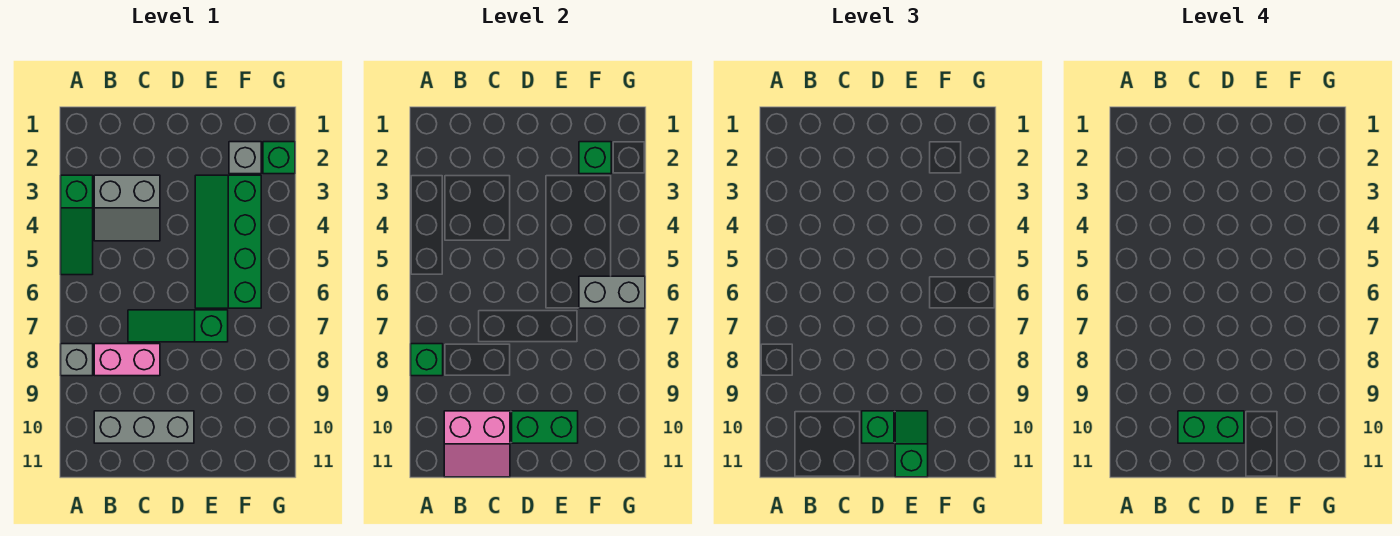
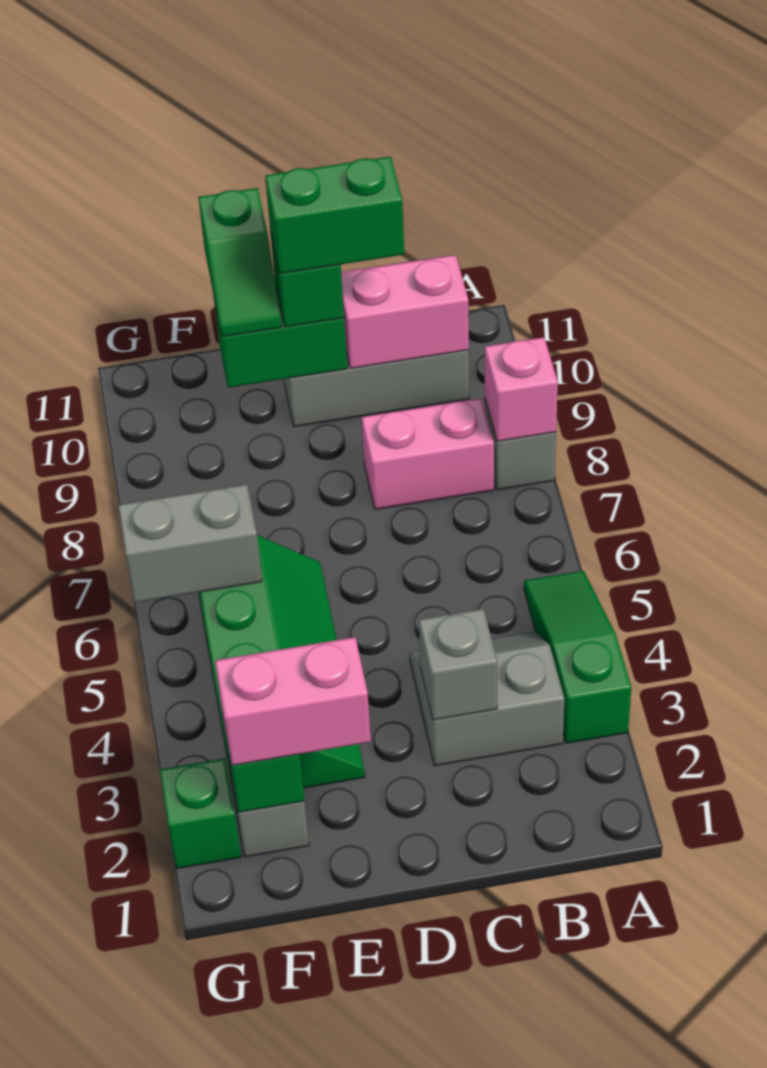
green brick A8 level 2 -> pink brick A8 level 2
none -> grey brick C3 level 2
green slope C7:E7 level 1 top E -> none
none -> pink brick E2:F2 level 3

